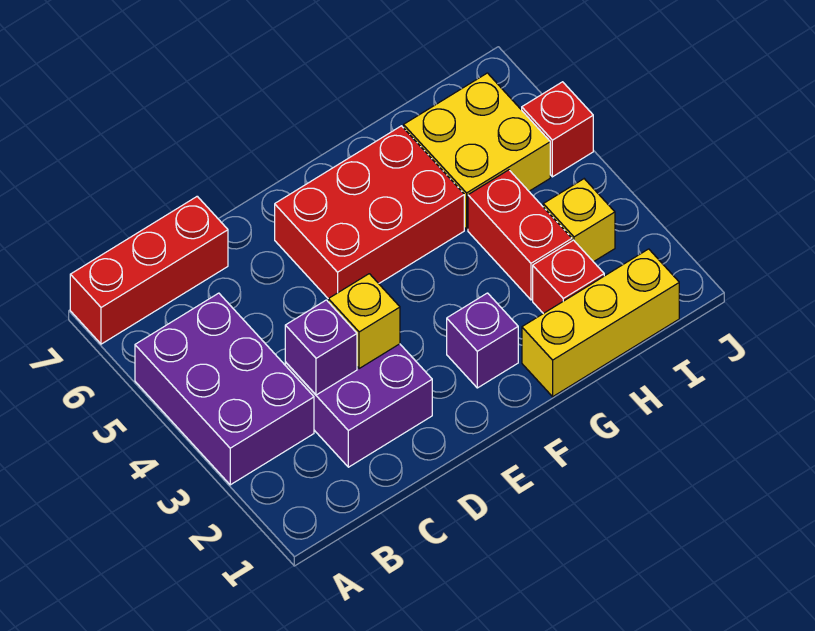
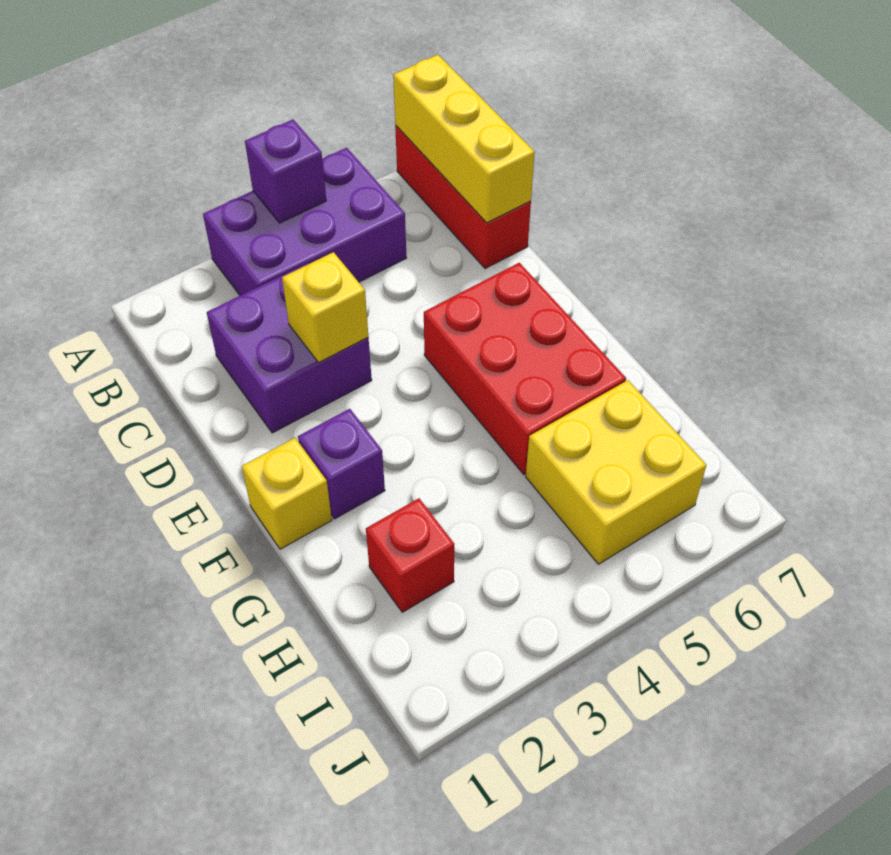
purple brick C3 level 2 -> purple brick A4 level 2
yellow brick G1:I1 level 1 -> yellow brick A7:C7 level 2
red brick H3:H4 level 1 -> none
yellow brick I3 level 1 -> yellow brick F1 level 1
red brick J5 level 1 -> none

